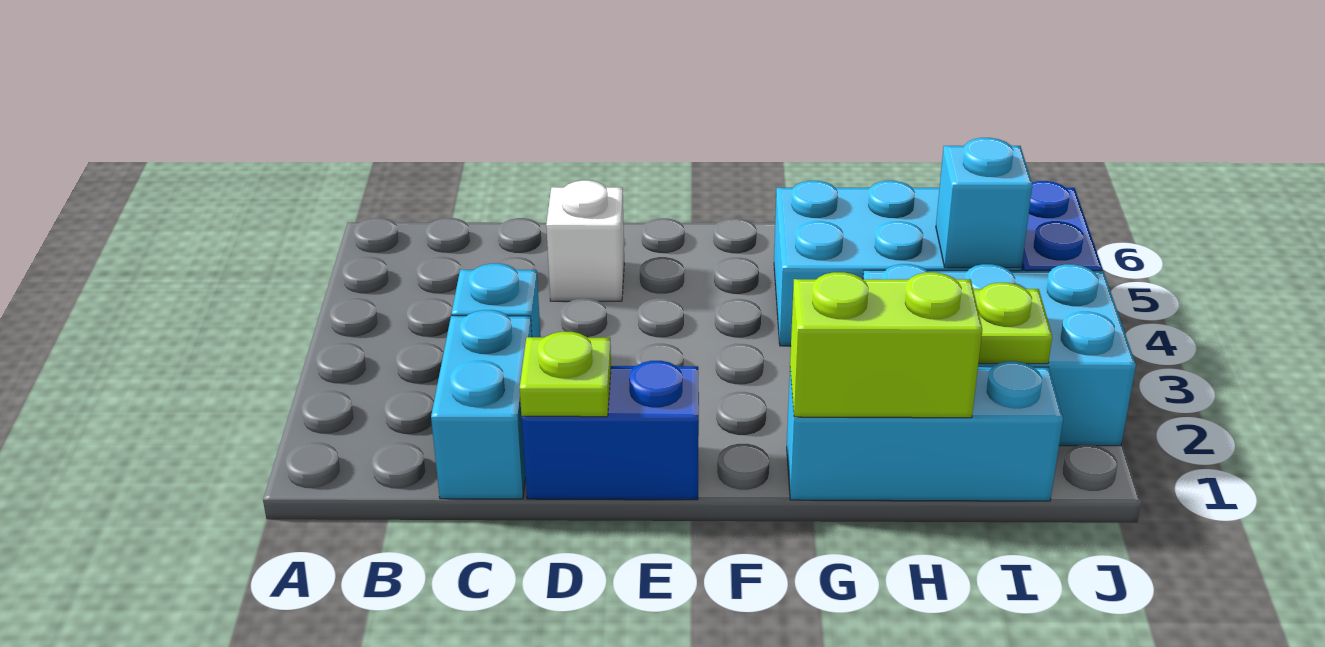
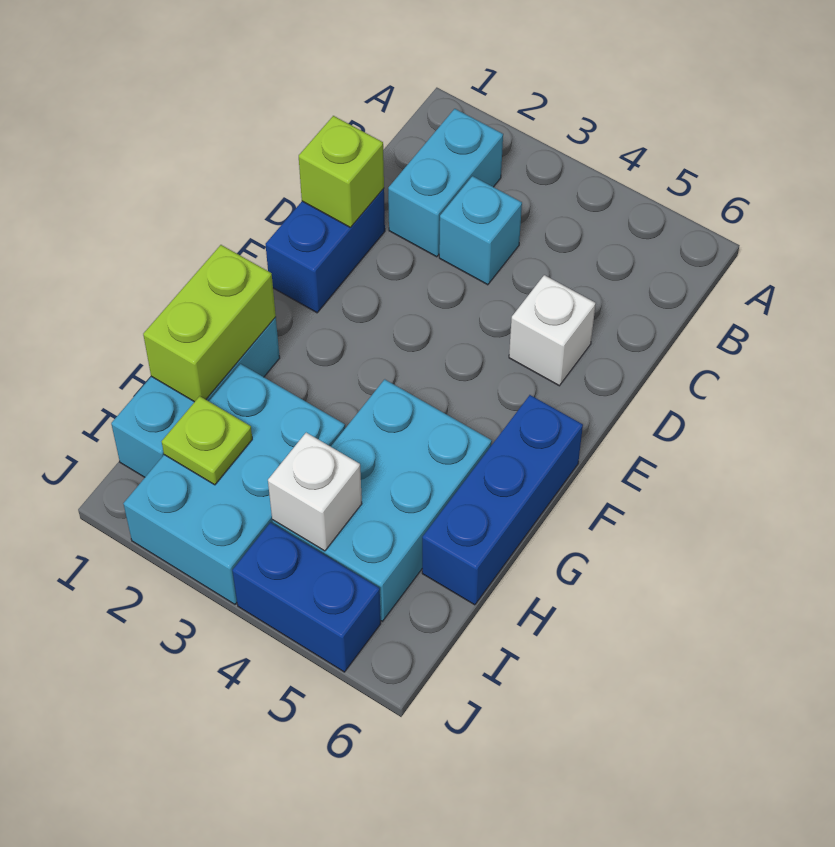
cyan brick C1:C2 level 1 -> cyan brick B2:C2 level 1
lime plate D1 level 2 -> lime brick D1 level 2
none -> blue brick F6:H6 level 1
cyan brick I4 level 2 -> white brick I4 level 2

